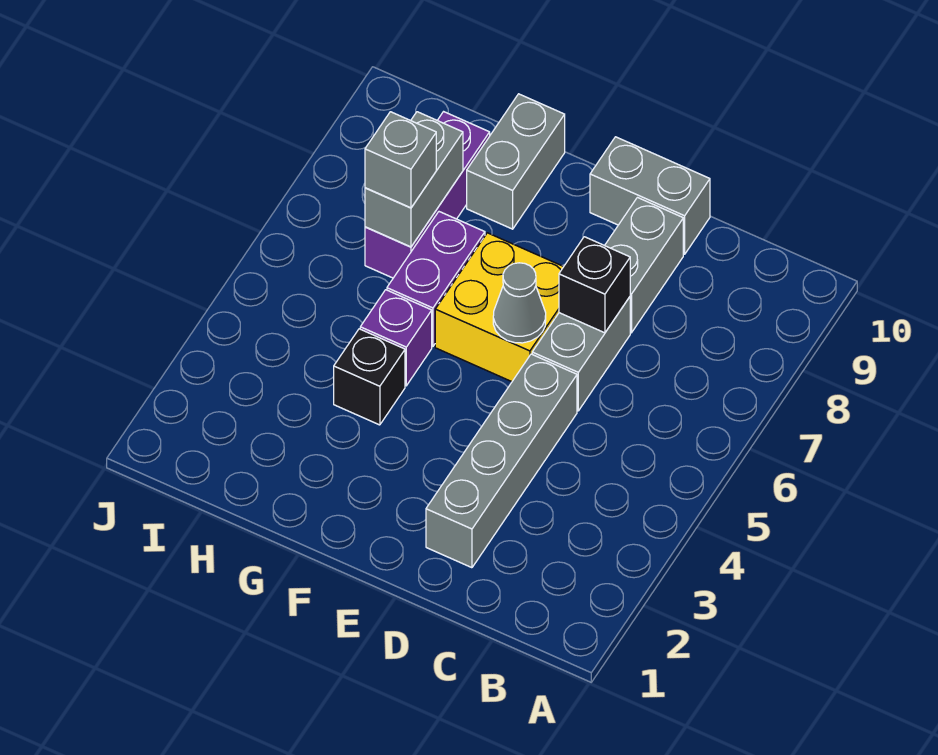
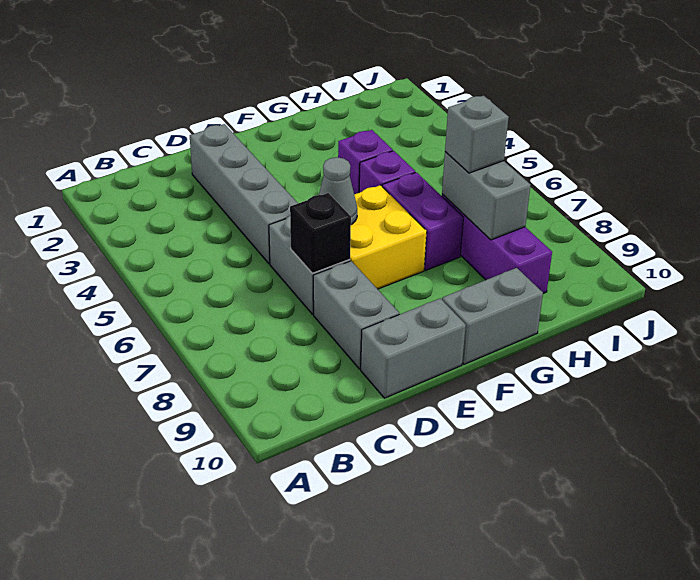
black brick G4 level 1 -> purple brick G4 level 1
grey brick G9:G10 level 1 -> grey brick F10:G10 level 1

